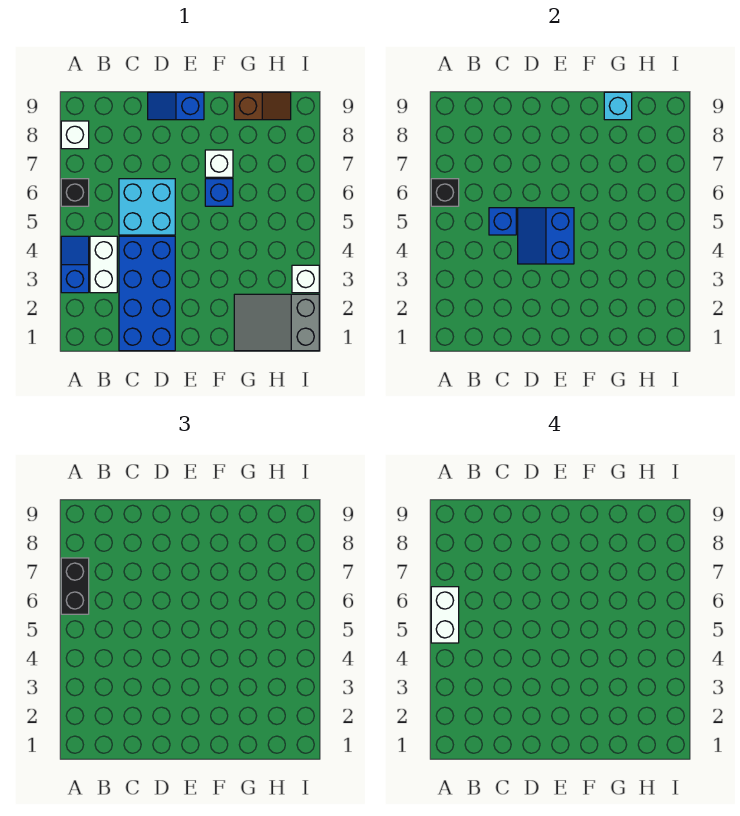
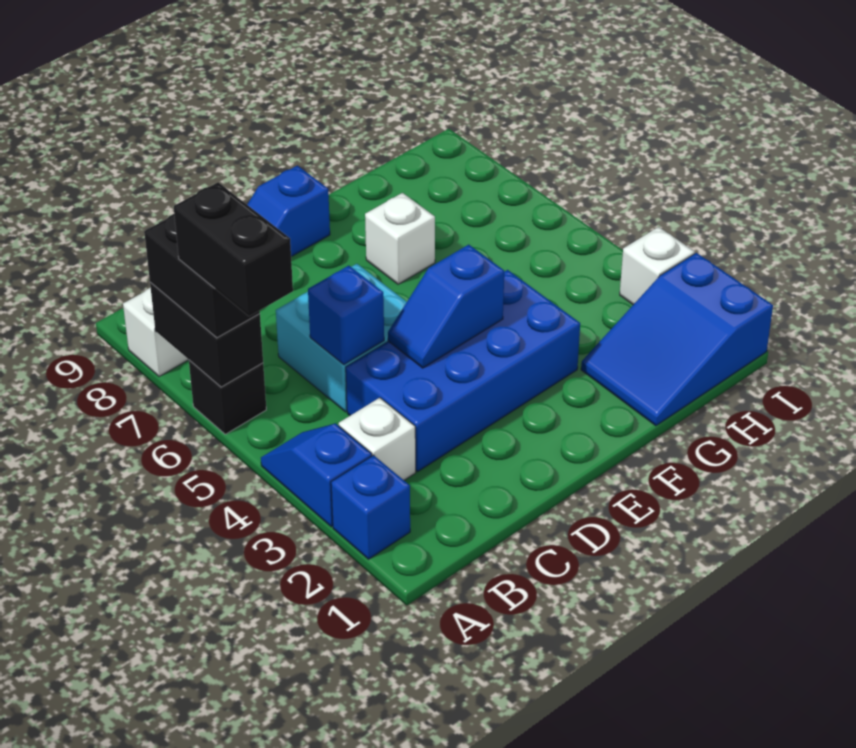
white brick A5:A6 level 4 -> black brick A5:A6 level 4
black brick A6 level 2 -> black brick A6:A7 level 2
white brick B3:B4 level 1 -> white brick B3 level 1
blue brick C1:D4 level 1 -> blue brick C3:F4 level 1
blue slope D4:E5 level 2 top E -> blue slope D4:E4 level 2 top E
blue brick F6 level 1 -> blue brick A2 level 1
grey slope G1:I2 level 1 top I -> blue slope G1:I2 level 1 top I
brown slope G9:H9 level 1 top G -> none
cyan brick G9 level 2 -> none

